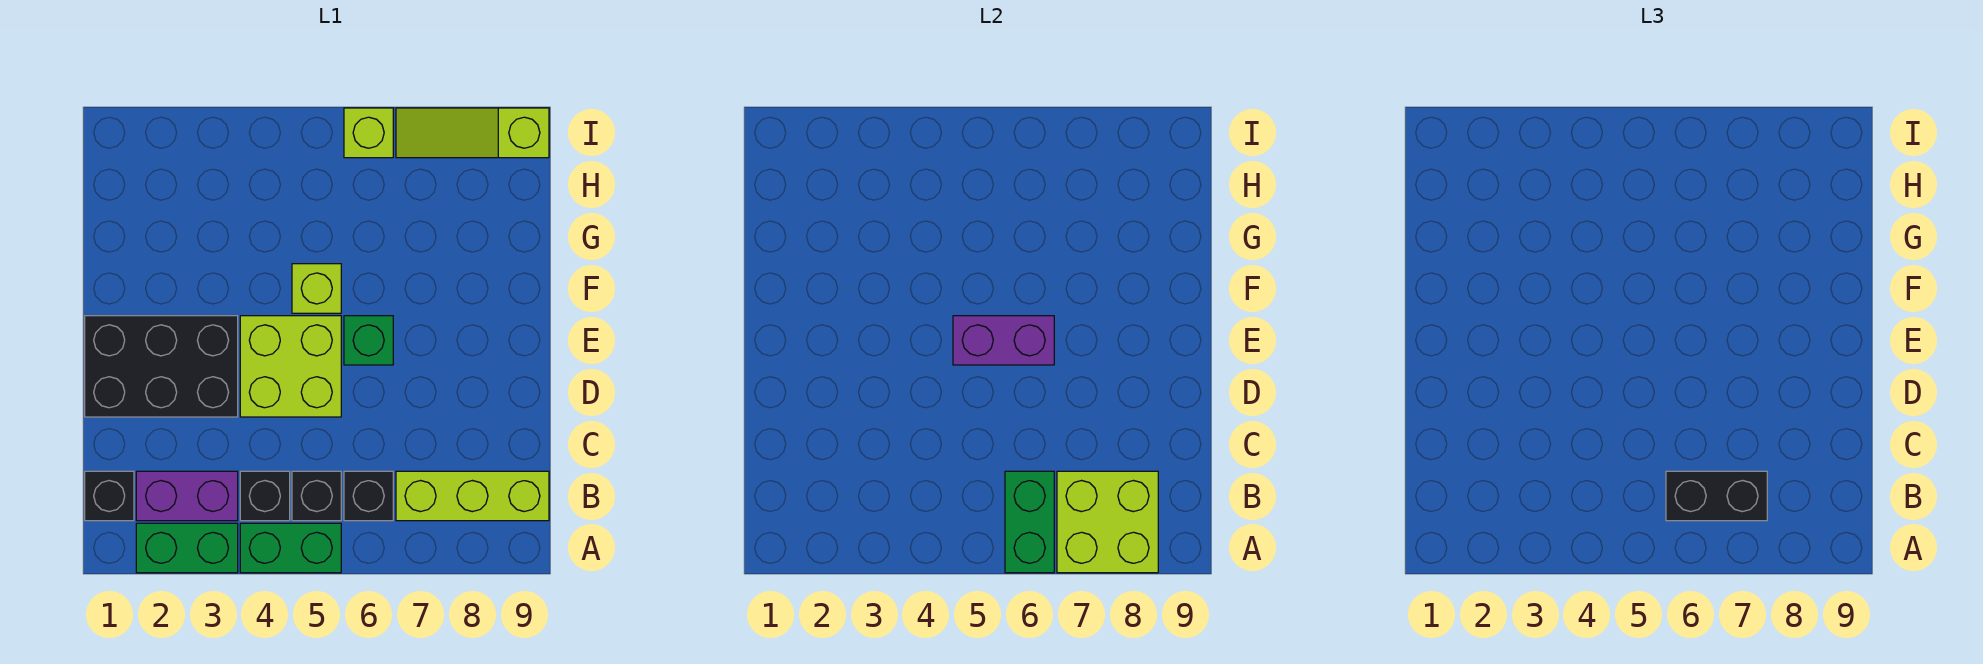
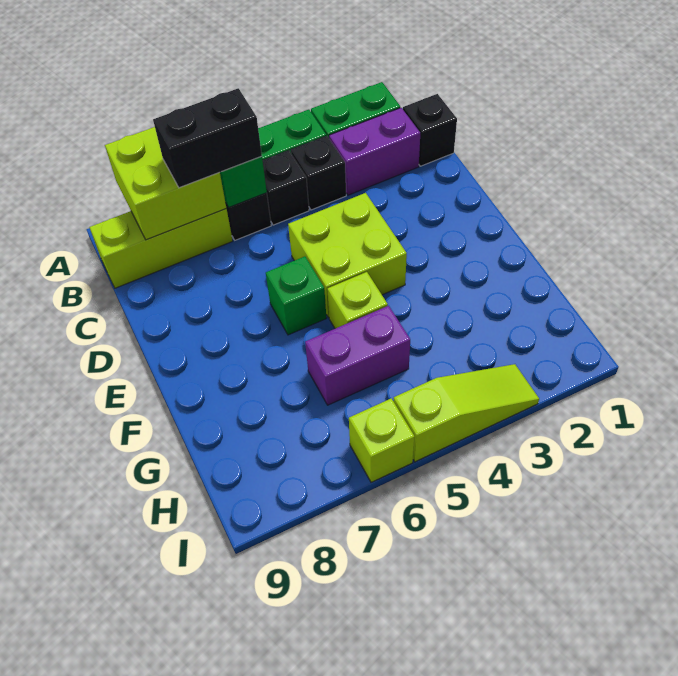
black brick D1:E3 level 1 -> none
purple brick E5:E6 level 2 -> purple brick G5:G6 level 1
lime slope I7:I9 level 1 top 9 -> lime slope I3:I5 level 1 top 5

